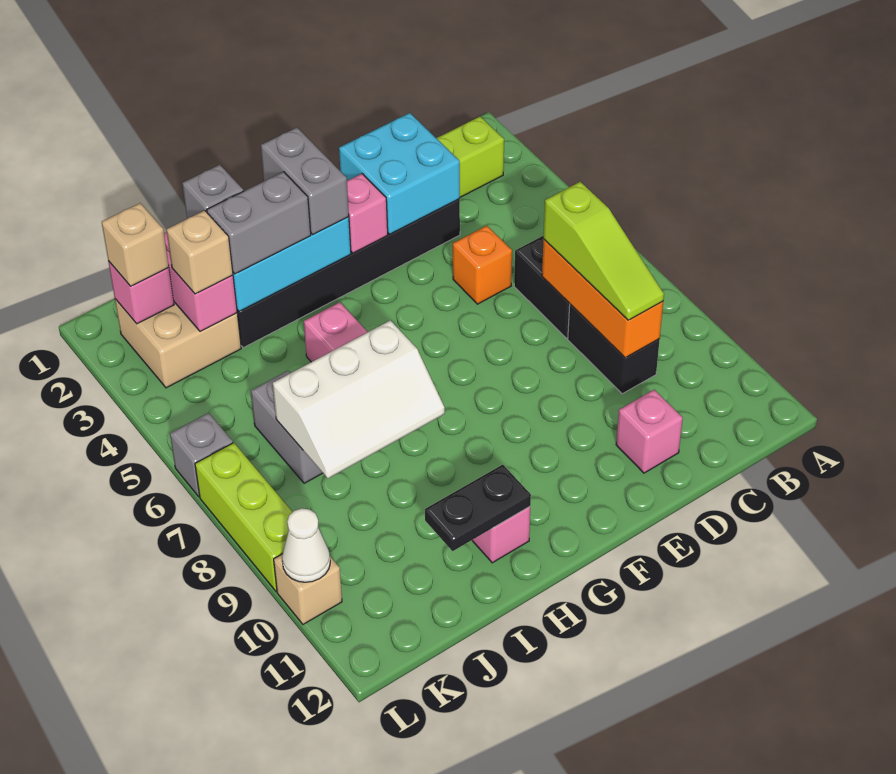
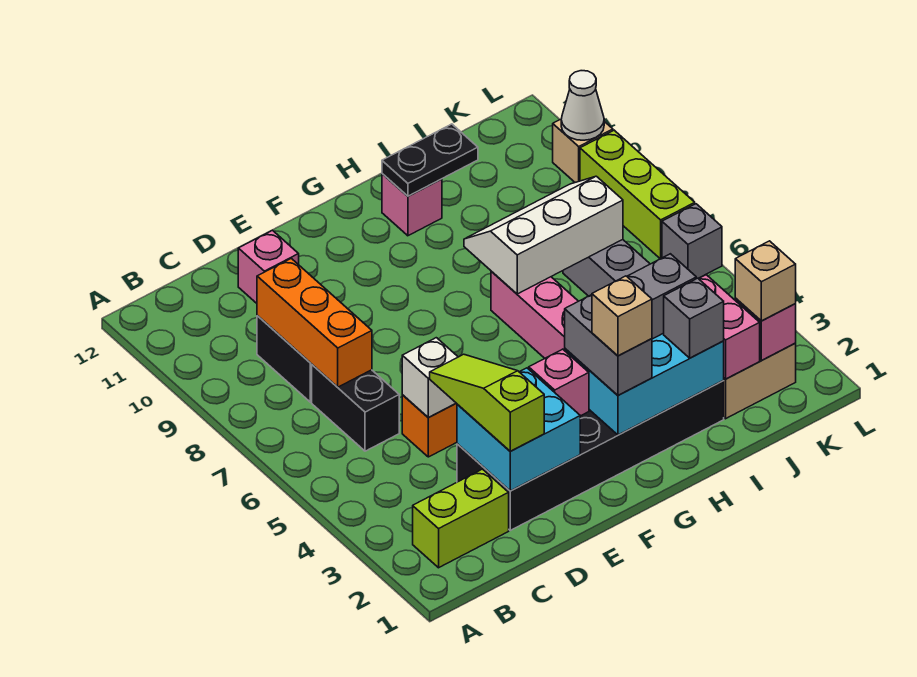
lime slope C7:C9 level 3 top 7 -> lime slope D2:D4 level 3 top 2
none -> white brick D5 level 2
tan brick J3 level 3 -> tan brick G2 level 4

